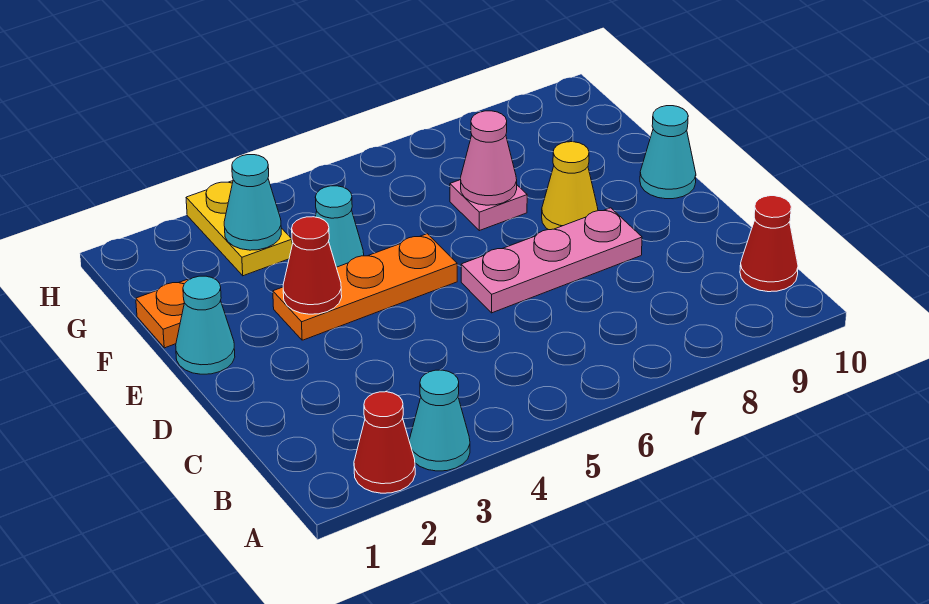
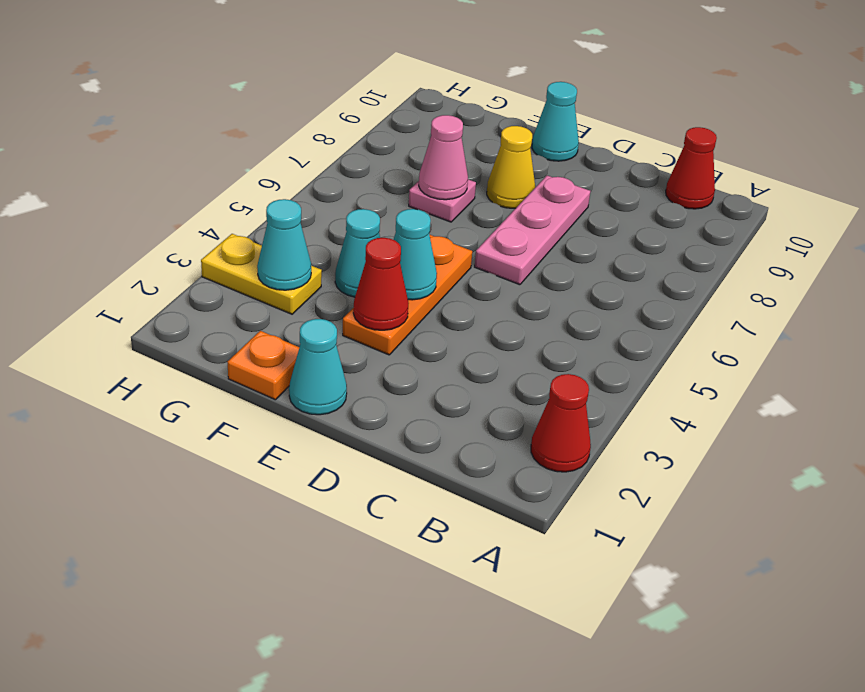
cyan cone A3 level 1 -> cyan cone E4 level 2

